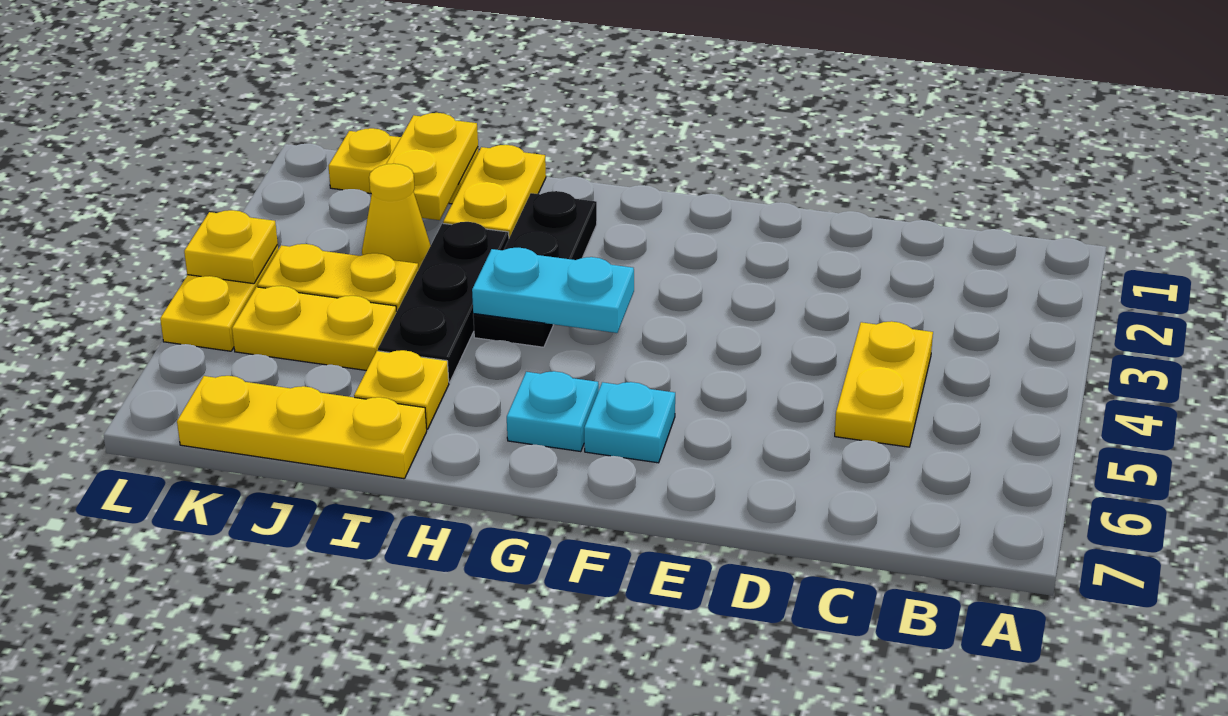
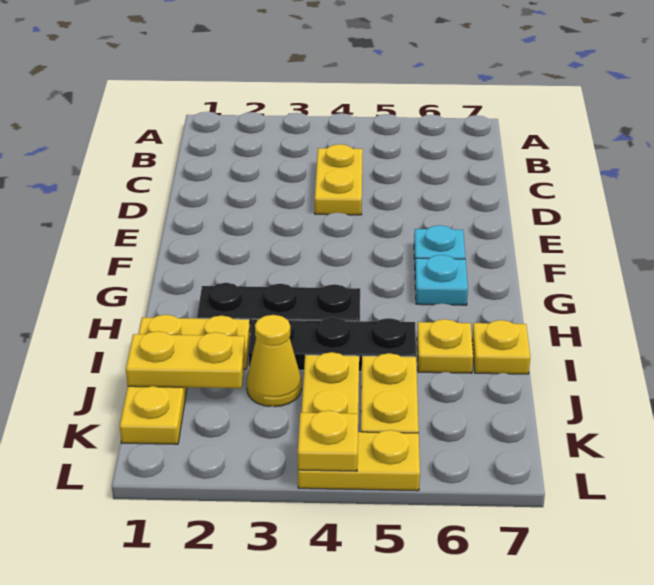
yellow plate C4:C5 level 1 -> yellow plate C4:D4 level 1
cyan plate G4:H4 level 2 -> none
yellow plate I7:K7 level 1 -> yellow plate I7 level 1

